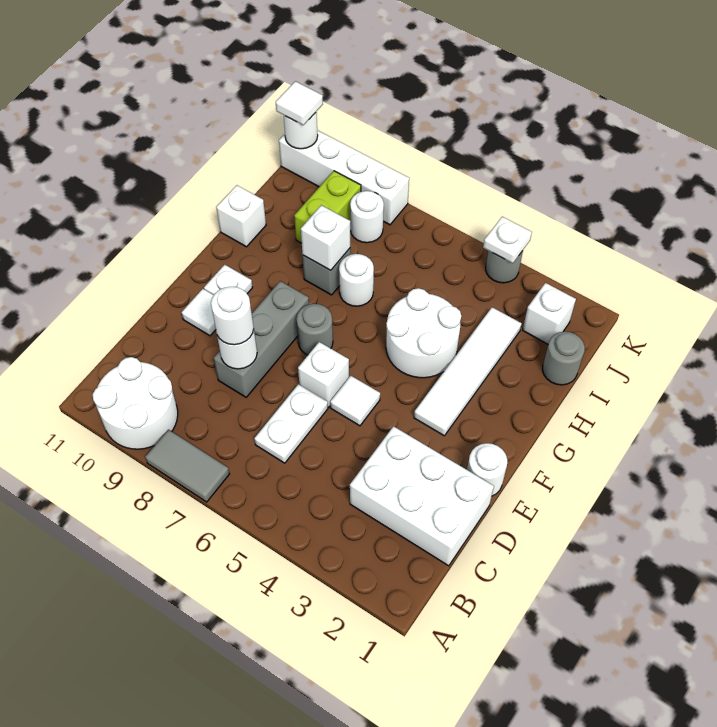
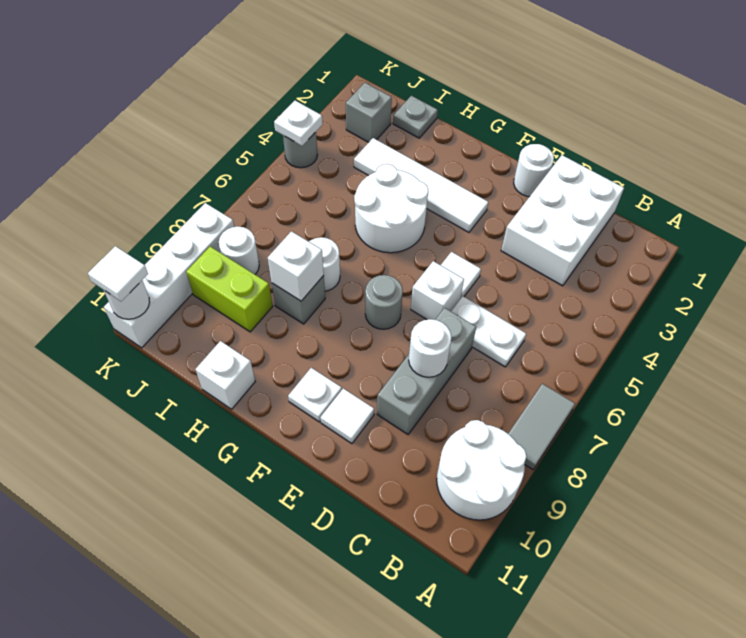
grey brick D8:F8 level 1 -> grey brick D7:D9 level 1
white round brick D8 level 3 -> none
grey round brick I1 level 1 -> grey plate I1 level 1
white brick J2 level 1 -> grey brick J2 level 1

